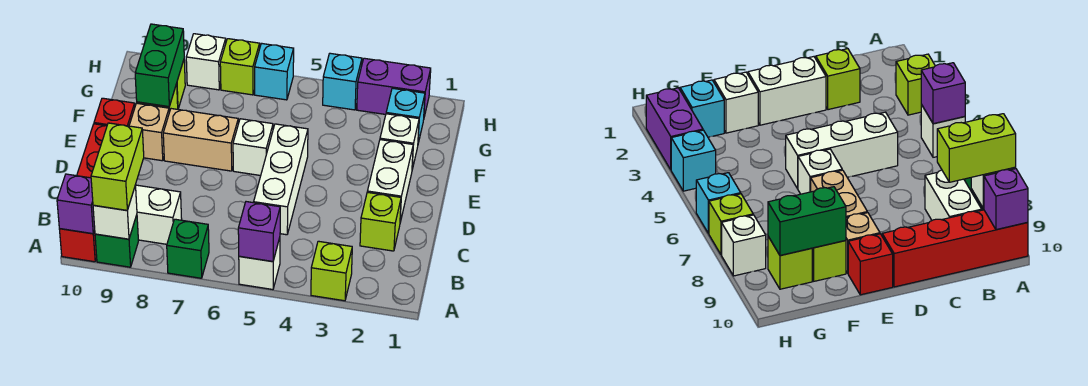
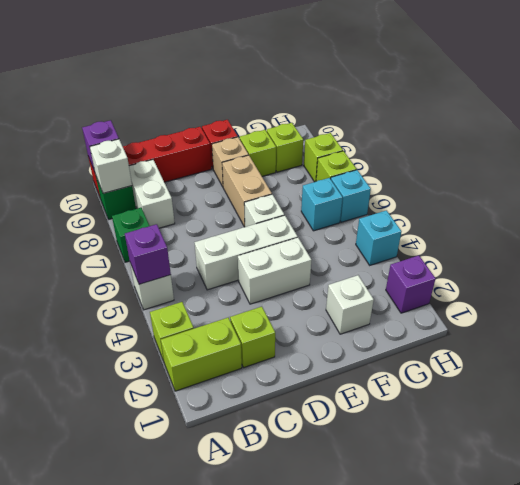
lime brick A9:B9 level 3 -> lime brick A2:B2 level 1
white brick D2:E2 level 1 -> white brick D4:E4 level 1
green brick F9:G9 level 2 -> none
cyan brick G2 level 1 -> cyan brick G6 level 1
purple brick H2:H3 level 1 -> purple brick H2 level 1
white brick H8 level 1 -> lime brick H8 level 1

